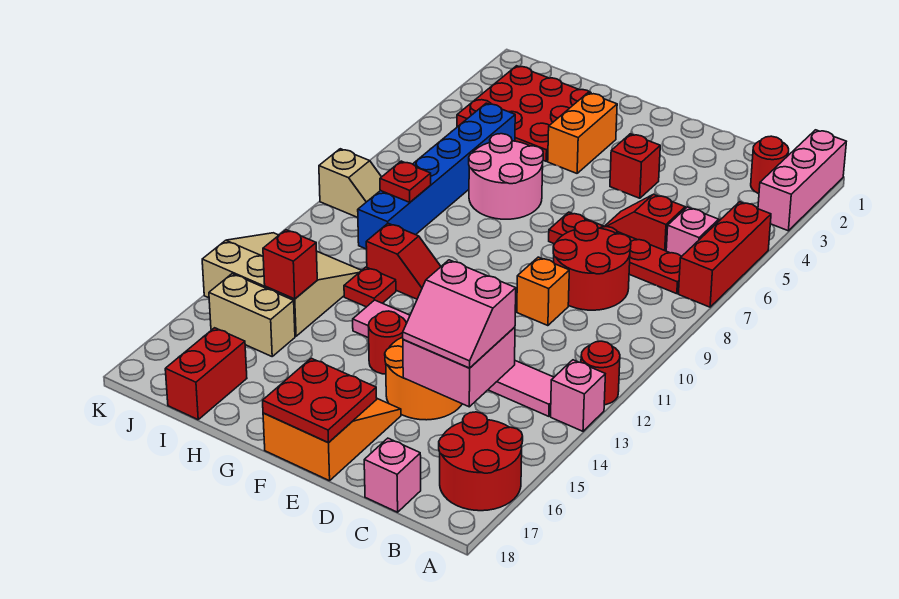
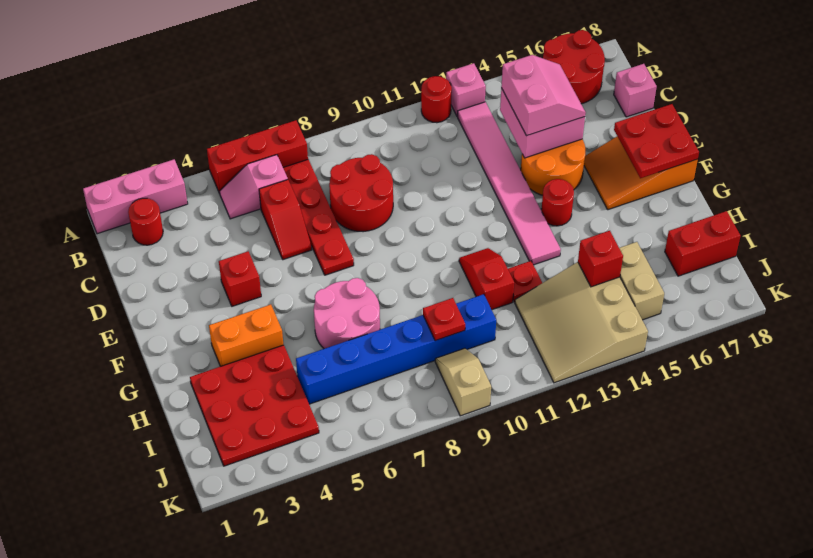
orange brick D10 level 1 -> none

